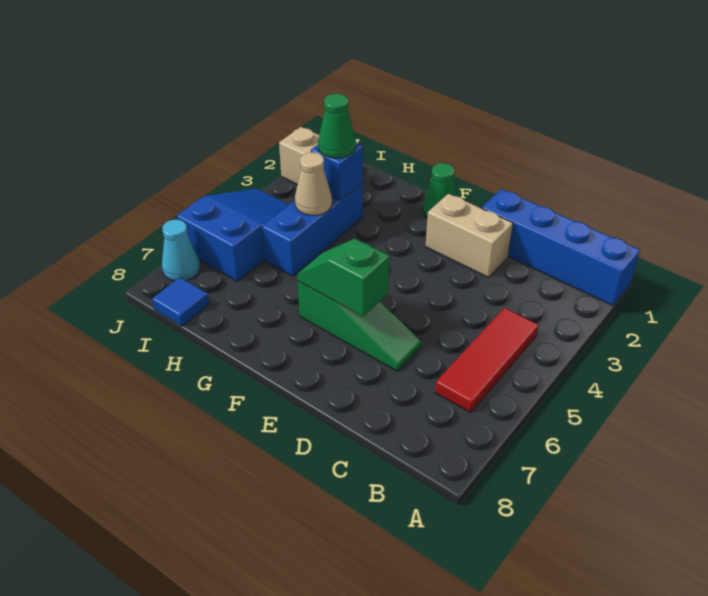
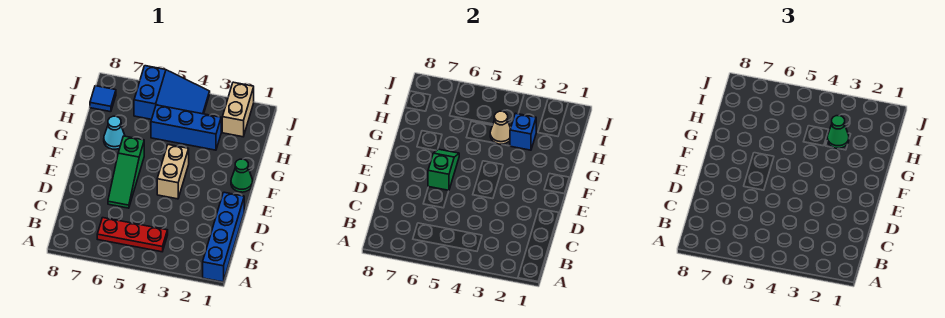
red tile B4:B6 level 1 -> red plate B4:B6 level 1
tan brick D2:E2 level 1 -> tan brick E4:F4 level 1
cyan cone J7 level 1 -> cyan cone G7 level 1

